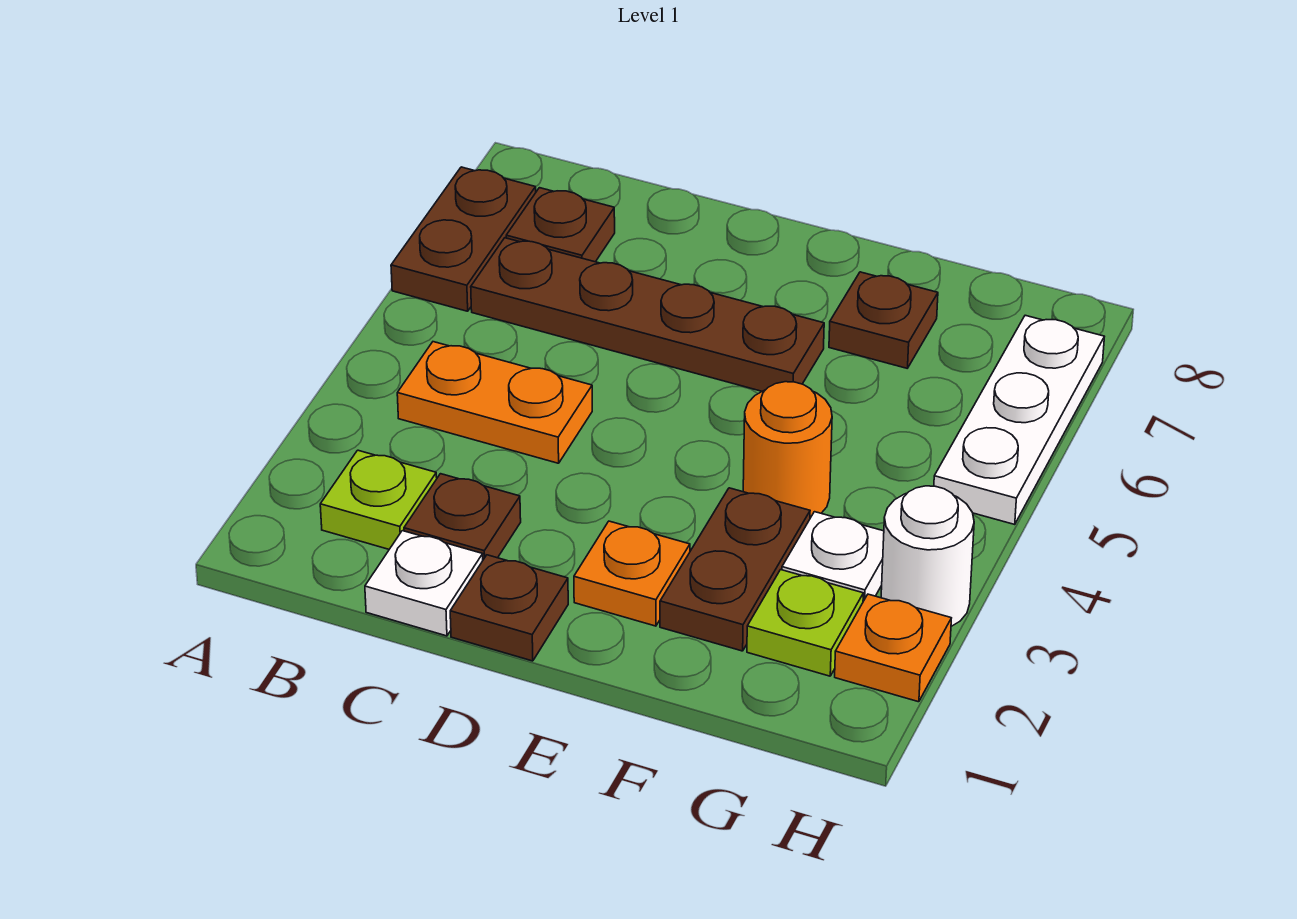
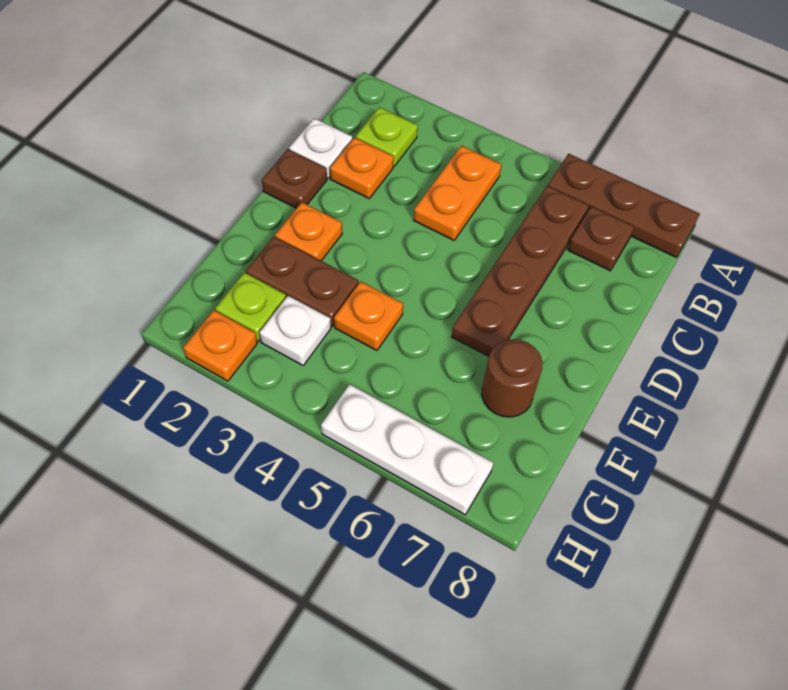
brown plate A6:A7 level 1 -> brown plate A6:A8 level 1
brown plate C2 level 1 -> orange plate C2 level 1
orange round brick F4 level 1 -> orange plate F4 level 1
brown plate F7 level 1 -> brown round brick F7 level 1
white round brick H3 level 1 -> none

